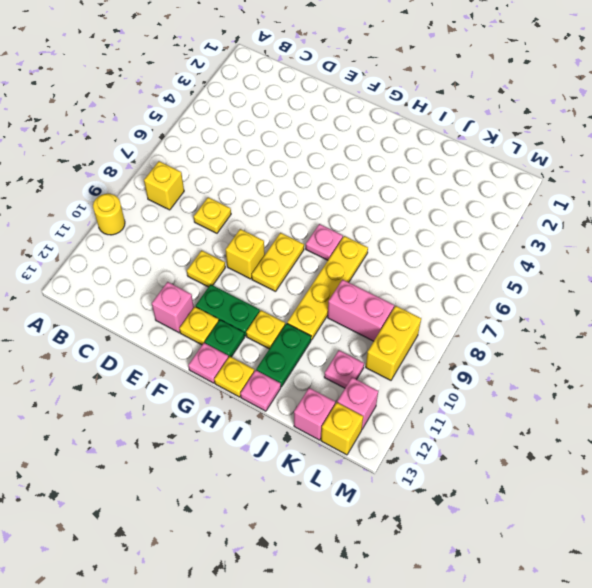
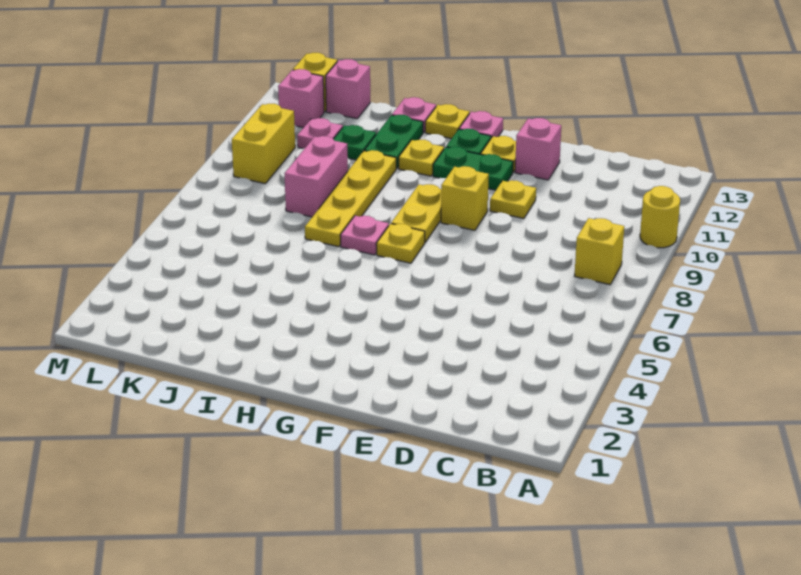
yellow plate D8 level 1 -> yellow plate G7 level 1
pink brick J9:K9 level 1 -> pink brick J8:J9 level 1
none -> green plate J11 level 1

